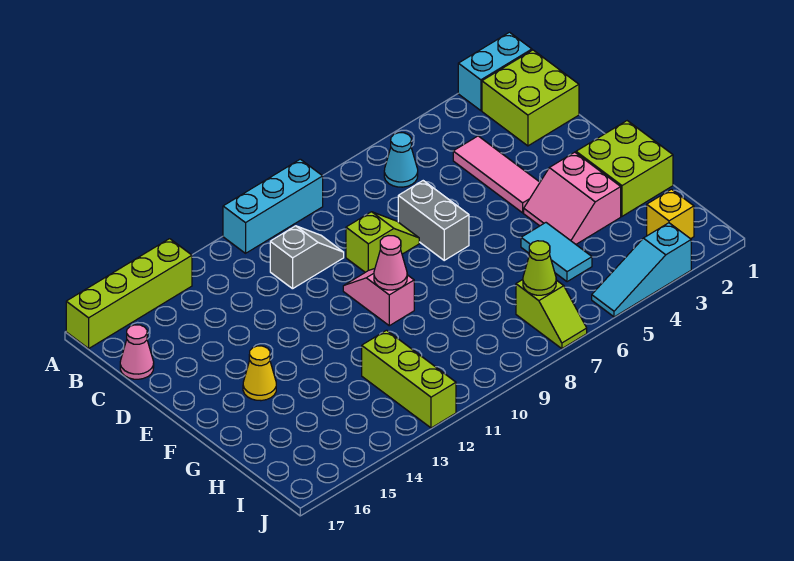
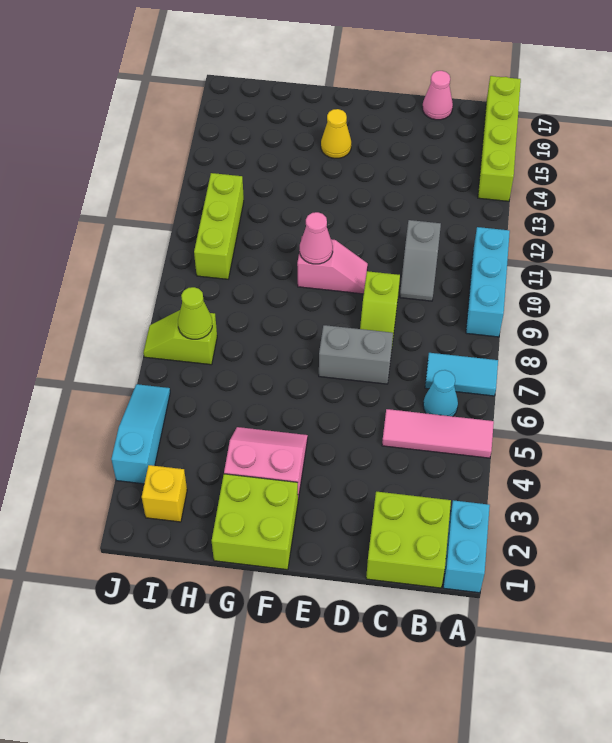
pink tile C4:E4 level 1 -> pink tile A5:C5 level 1
cyan tile G5:H5 level 1 -> cyan tile A7:B7 level 1
lime brick H12:J12 level 1 -> lime brick I10:I12 level 1

